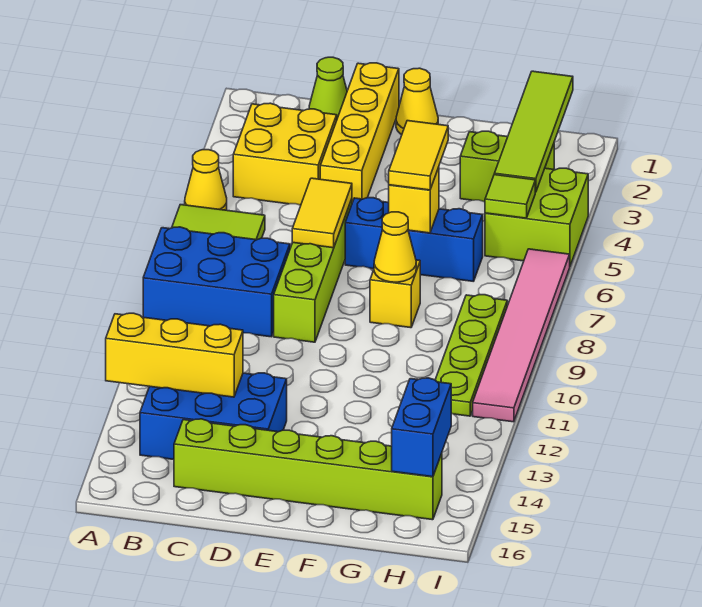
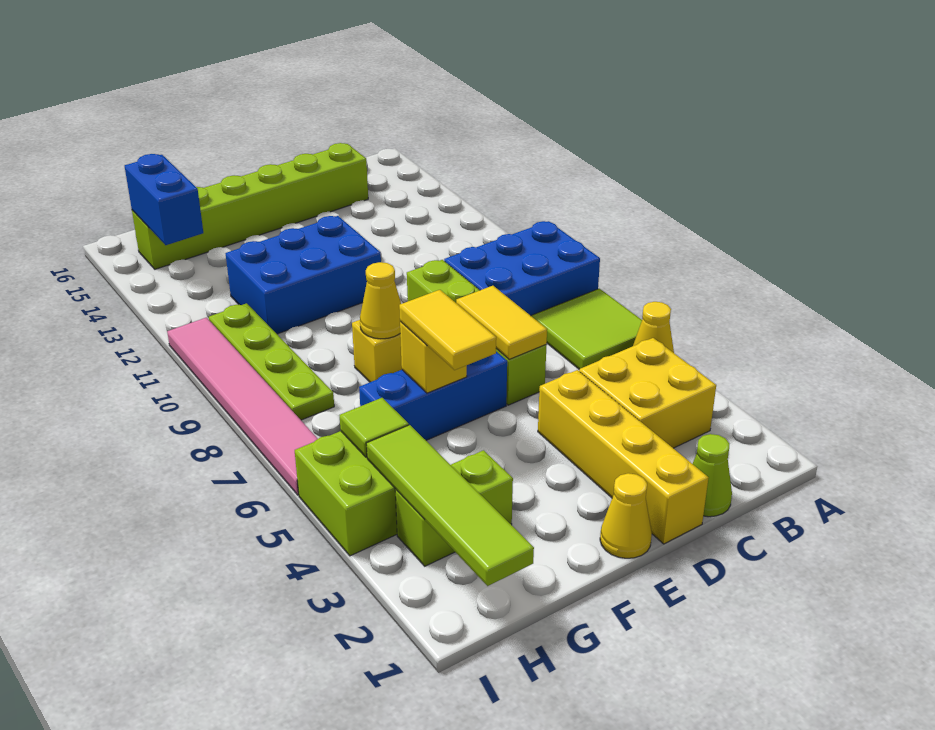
yellow brick A13:C13 level 2 -> none
blue brick B13:D14 level 1 -> blue brick E11:G12 level 1

